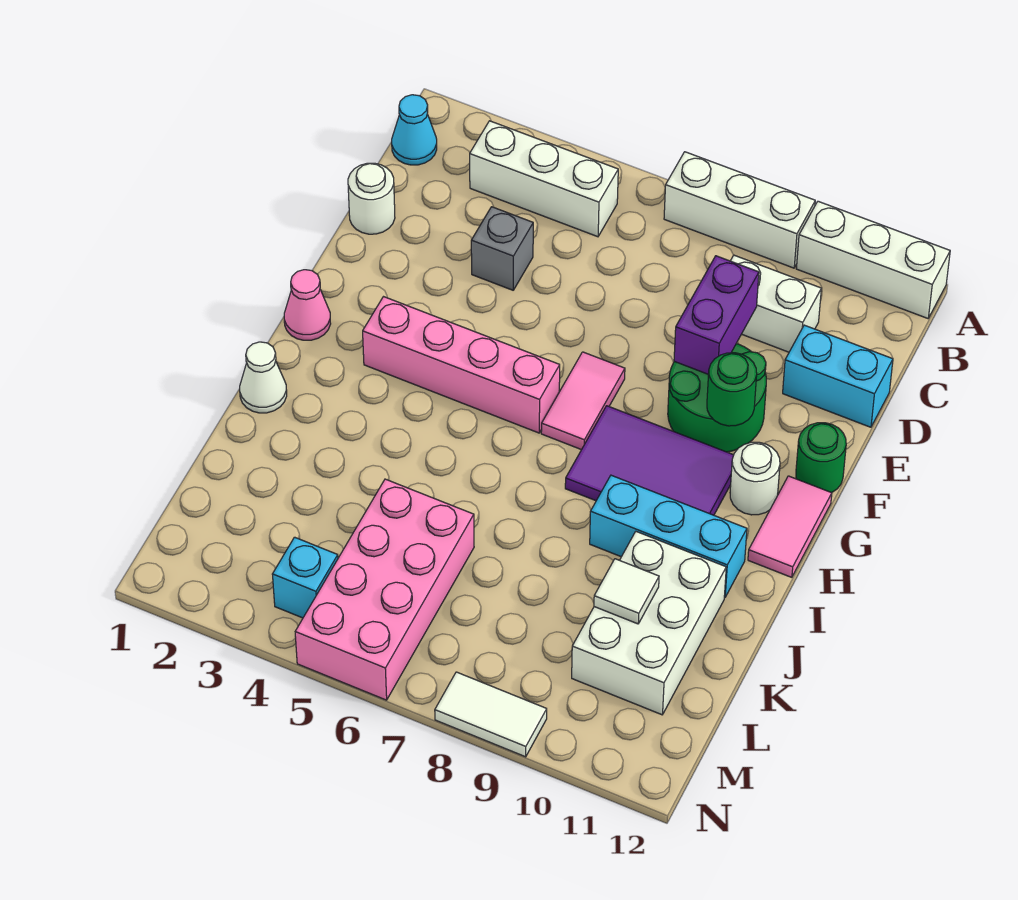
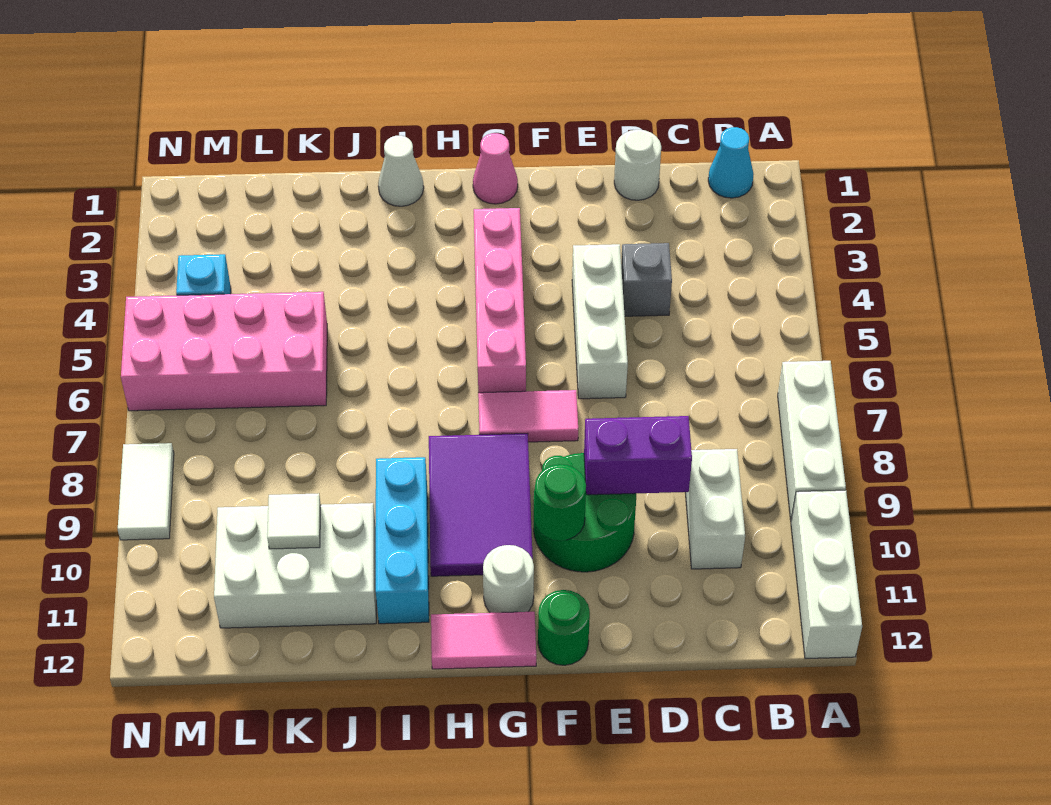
white brick B3:B5 level 1 -> white brick E4:E6 level 1
cyan brick D11:D12 level 1 -> none

